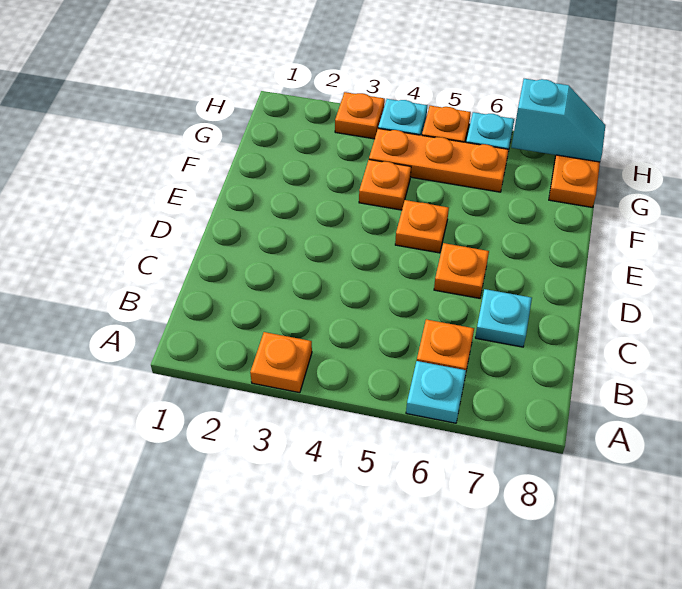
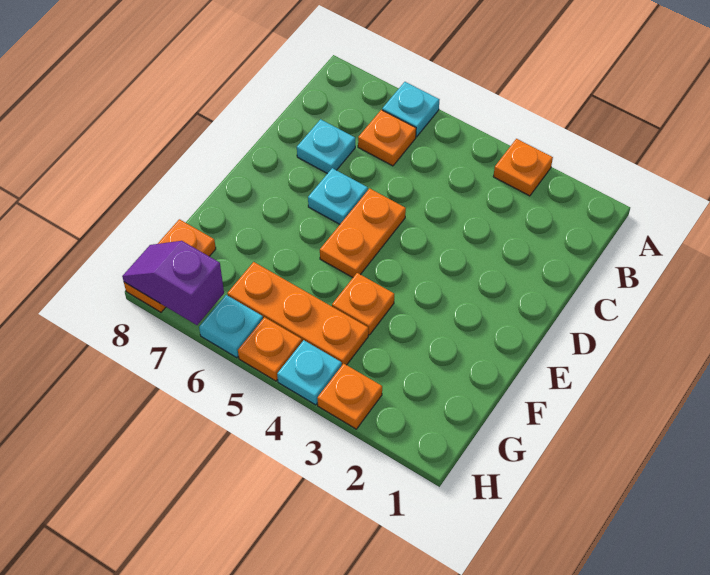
orange plate D6 level 1 -> cyan plate D6 level 1
orange plate E5 level 1 -> orange plate D5:E5 level 1
cyan slope H7:H8 level 2 top 7 -> purple slope H7:H8 level 2 top 7

